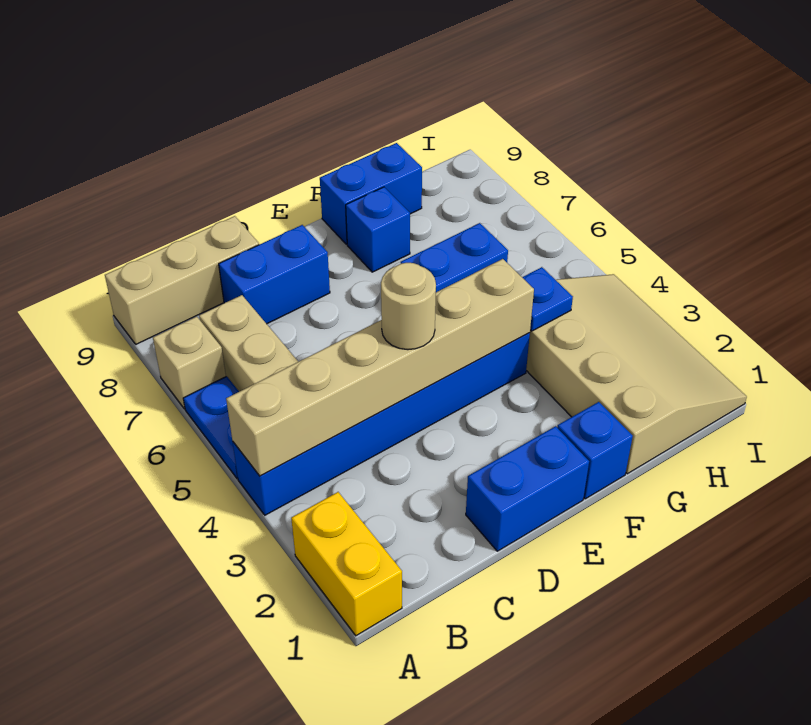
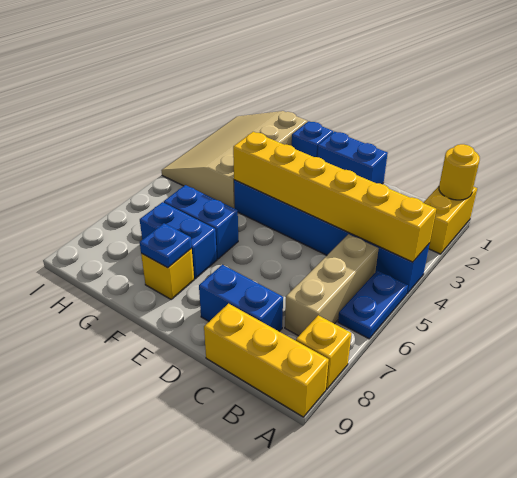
none -> yellow round brick A1 level 2
tan brick A4:F4 level 2 -> yellow brick A4:F4 level 2
tan brick A7 level 1 -> none
none -> yellow brick A8 level 1
tan brick A9:C9 level 1 -> yellow brick A9:C9 level 1
tan round brick D4 level 3 -> none
blue brick F8 level 1 -> yellow brick F8 level 1
blue brick F9:G9 level 1 -> blue brick F7:G7 level 1
blue plate G4 level 2 -> blue plate F8 level 2

